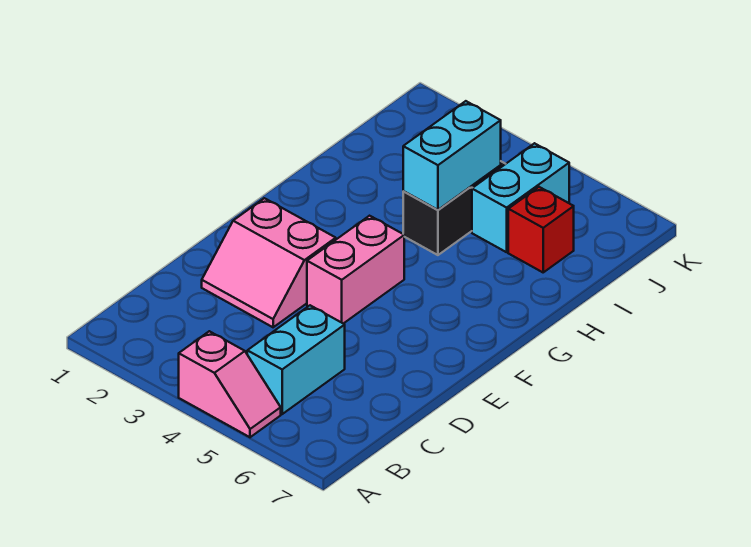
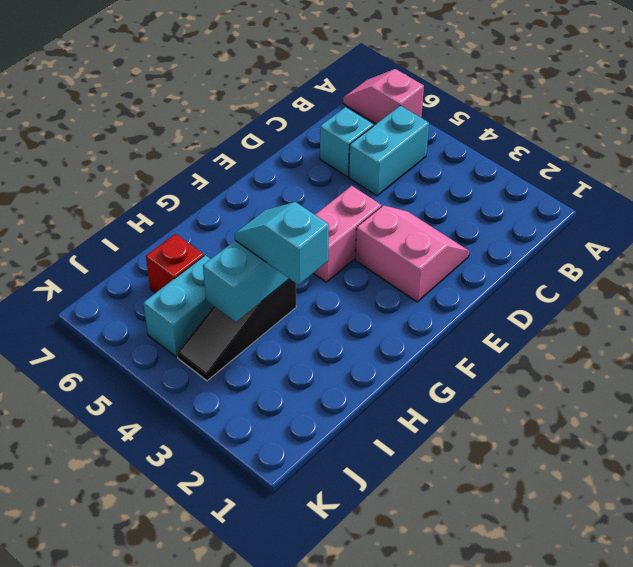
pink slope A4:A5 level 1 top 4 -> pink slope A6:A7 level 1 top 6
none -> cyan brick C6 level 1
none -> cyan slope H3:H4 level 3 top 3

